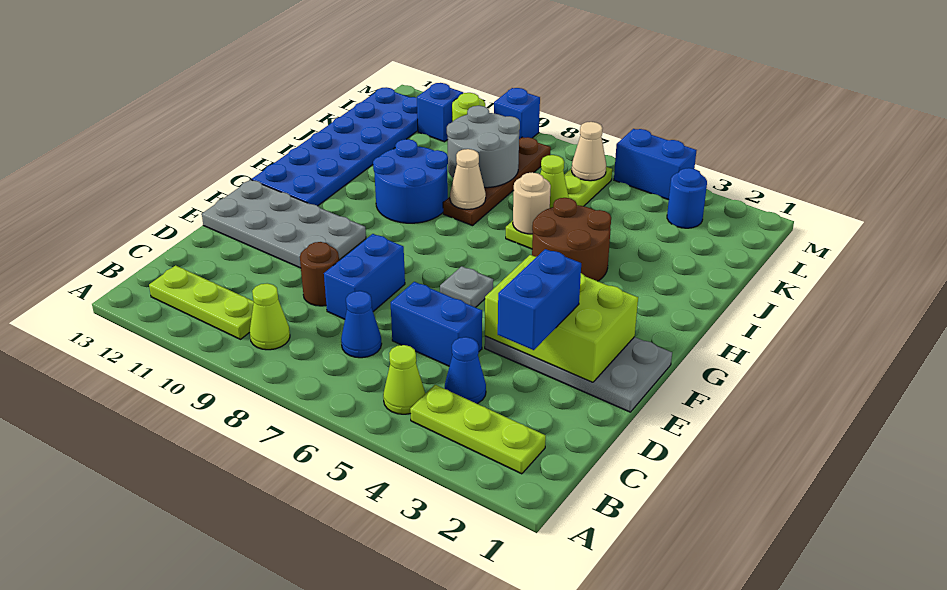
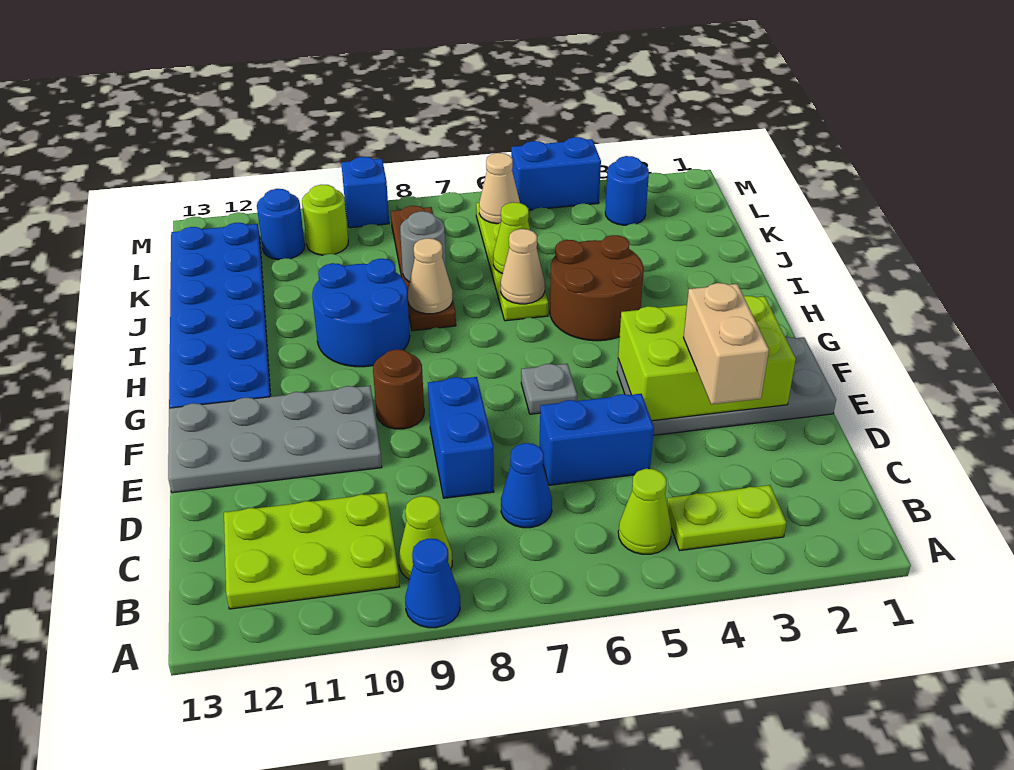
lime plate B2:B4 level 1 -> lime plate B3:B4 level 1
lime plate B10:B12 level 1 -> lime plate B10:C12 level 1
blue cone C4 level 1 -> blue cone A9 level 1
blue brick D3:E3 level 3 -> tan brick D3:E3 level 3
brown round brick D9 level 1 -> brown round brick F9 level 1
tan round brick I6 level 2 -> tan cone I6 level 2
grey round brick J8:K9 level 2 -> grey round brick J8 level 2
blue brick L11 level 1 -> blue round brick L11 level 1

